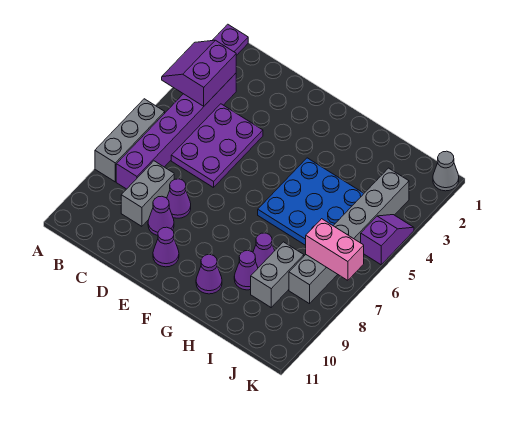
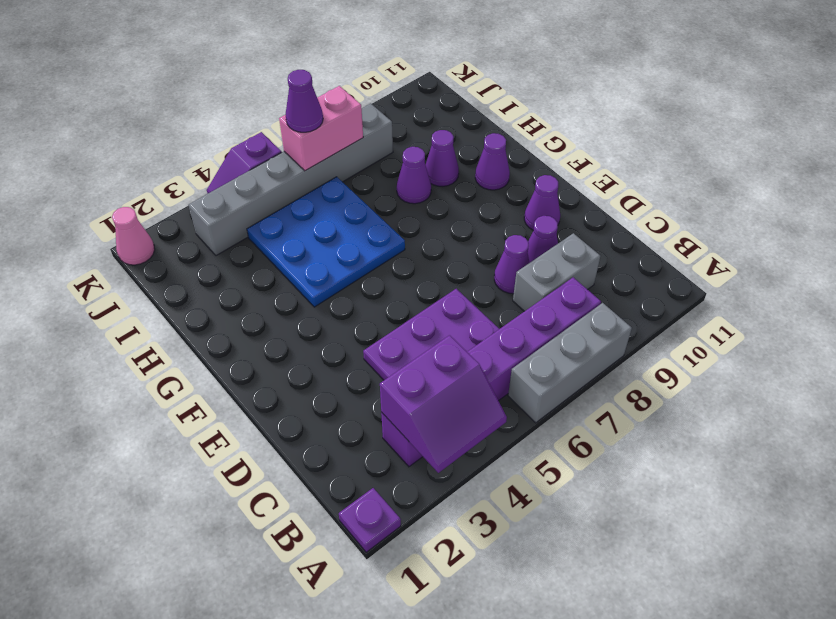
grey brick I8:I9 level 1 -> none
none -> purple cone J6 level 3
pink brick J7:K7 level 2 -> pink brick J6:J7 level 2
grey cone K1 level 1 -> pink cone K1 level 1

